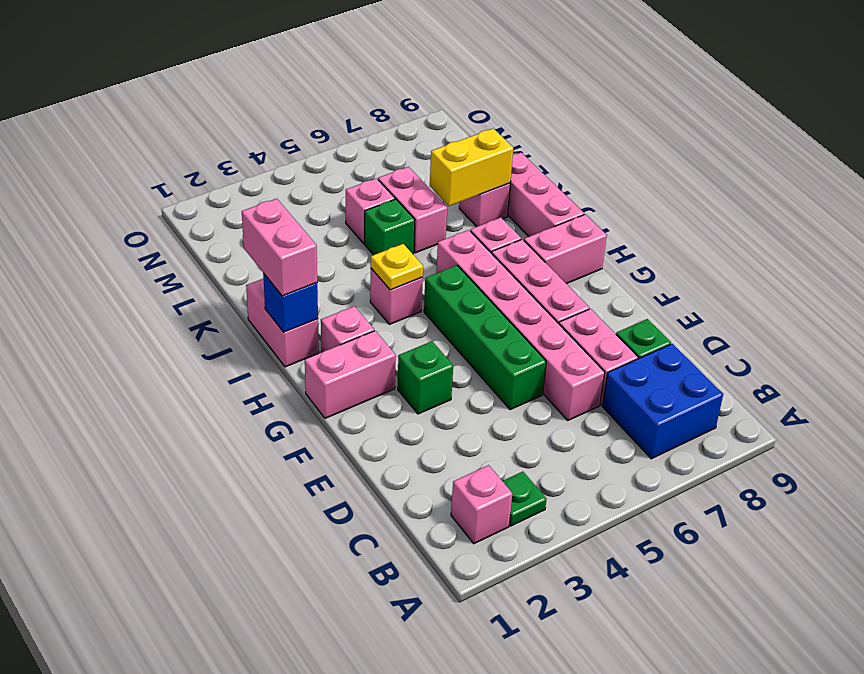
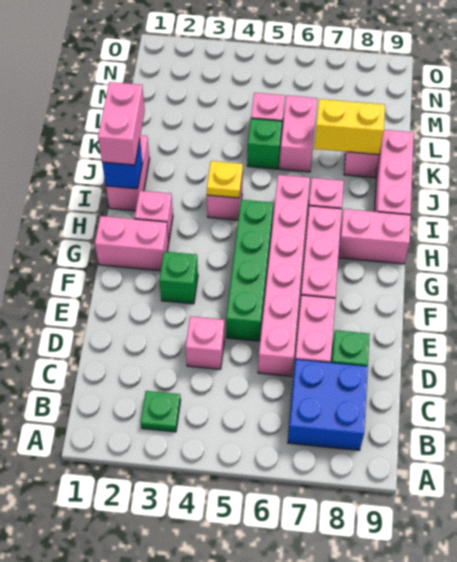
pink brick B2 level 1 -> pink brick D4 level 1

